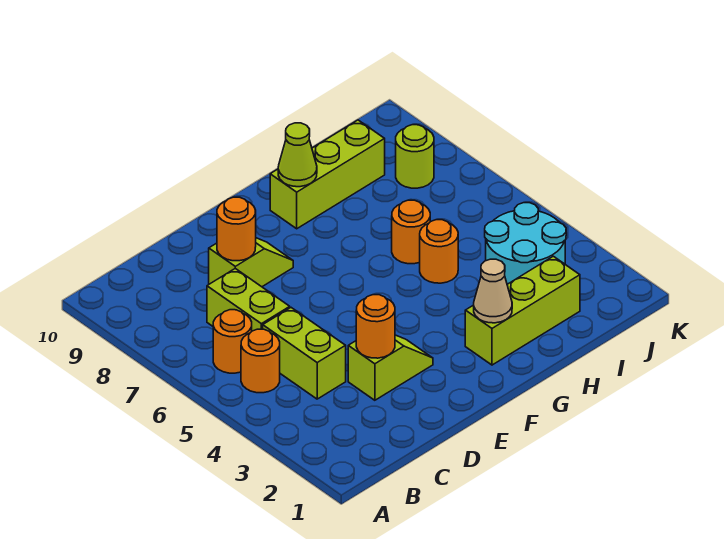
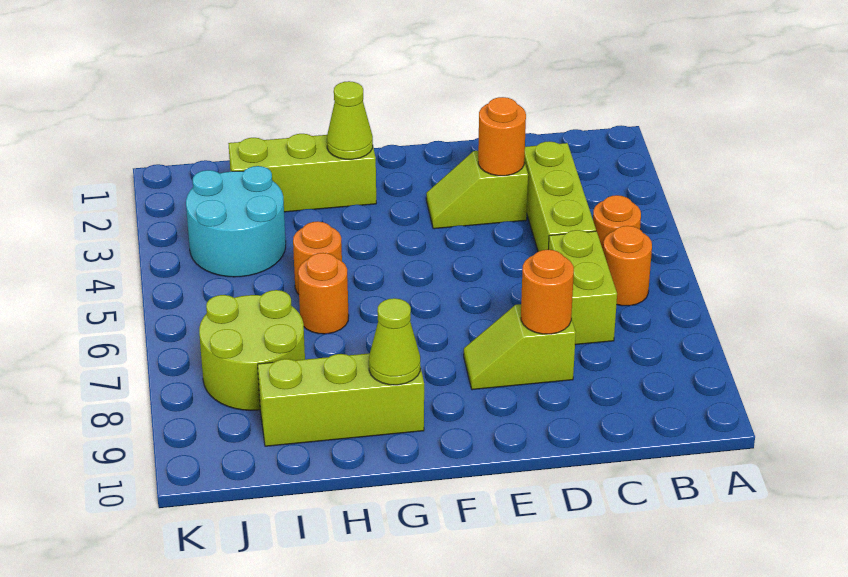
lime brick C4:C5 level 1 -> lime brick C3:C5 level 1
tan cone G2 level 2 -> lime cone G2 level 2
lime round brick J8 level 1 -> lime round brick I7:J8 level 1

